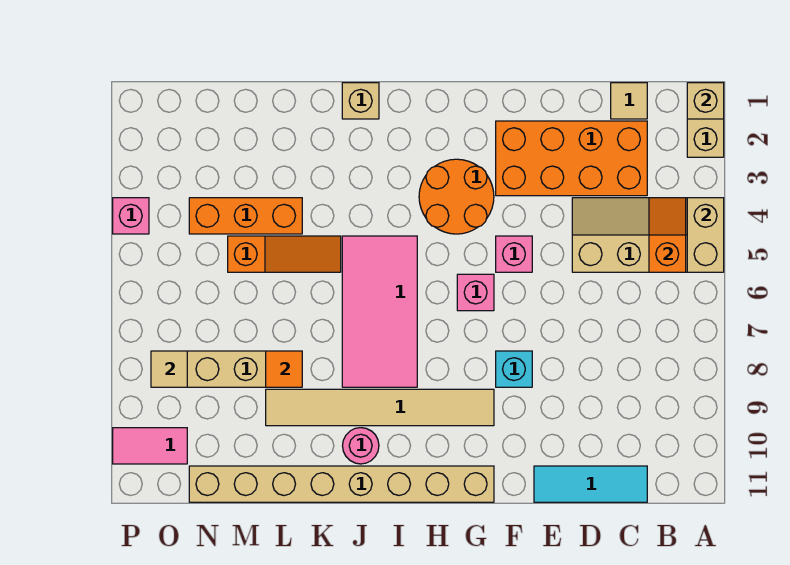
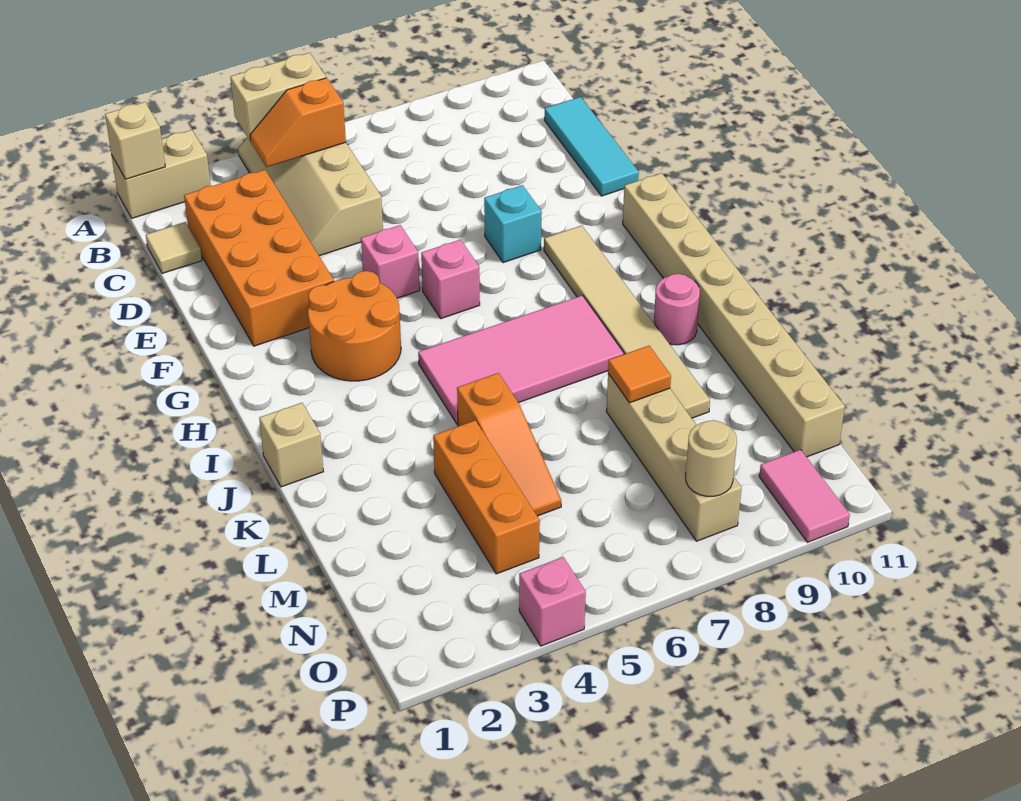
orange slope K5:M5 level 1 top M -> orange slope K5:M5 level 1 top K
tan tile O8 level 2 -> tan round brick O8 level 2

